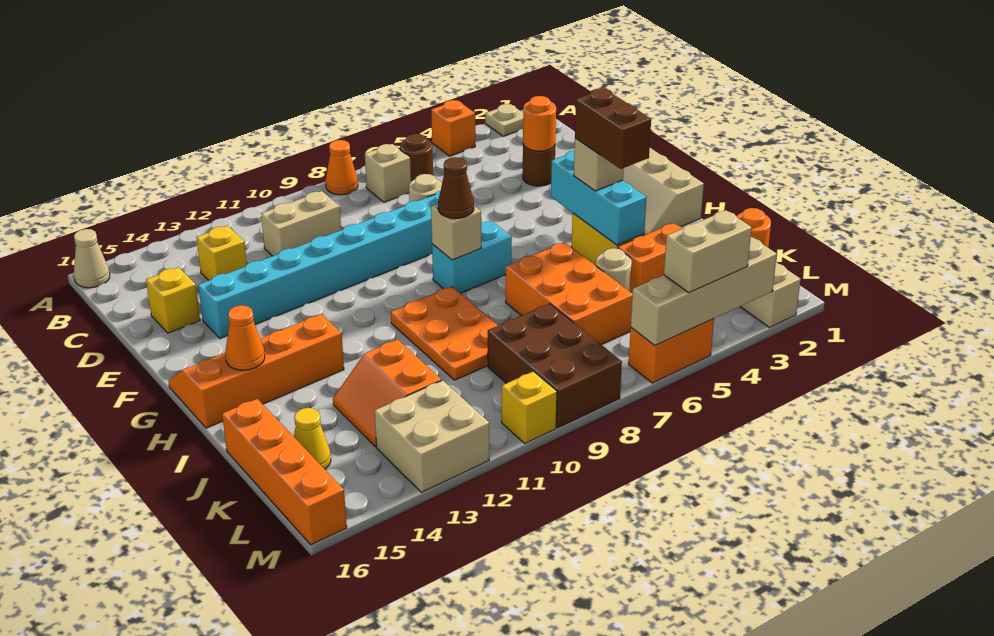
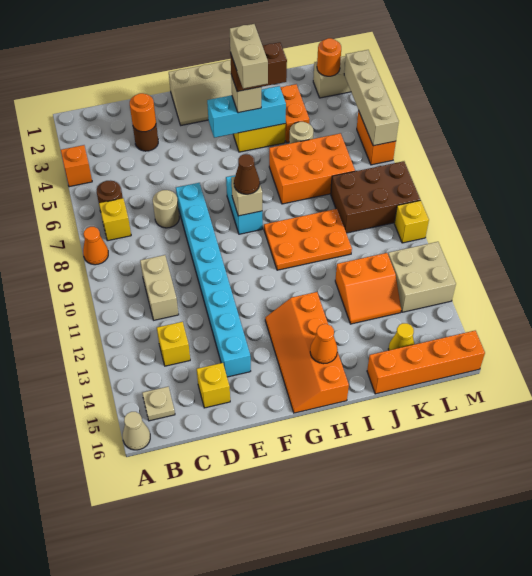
tan plate A2 level 1 -> tan plate B15 level 1
tan brick B7 level 1 -> yellow brick B7 level 1
tan brick M4:M5 level 3 -> tan brick H4:H5 level 5

